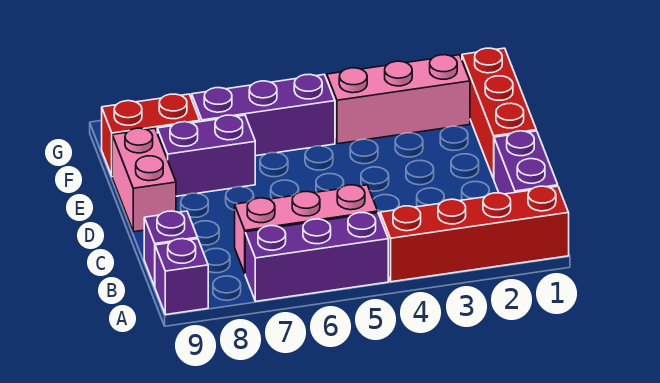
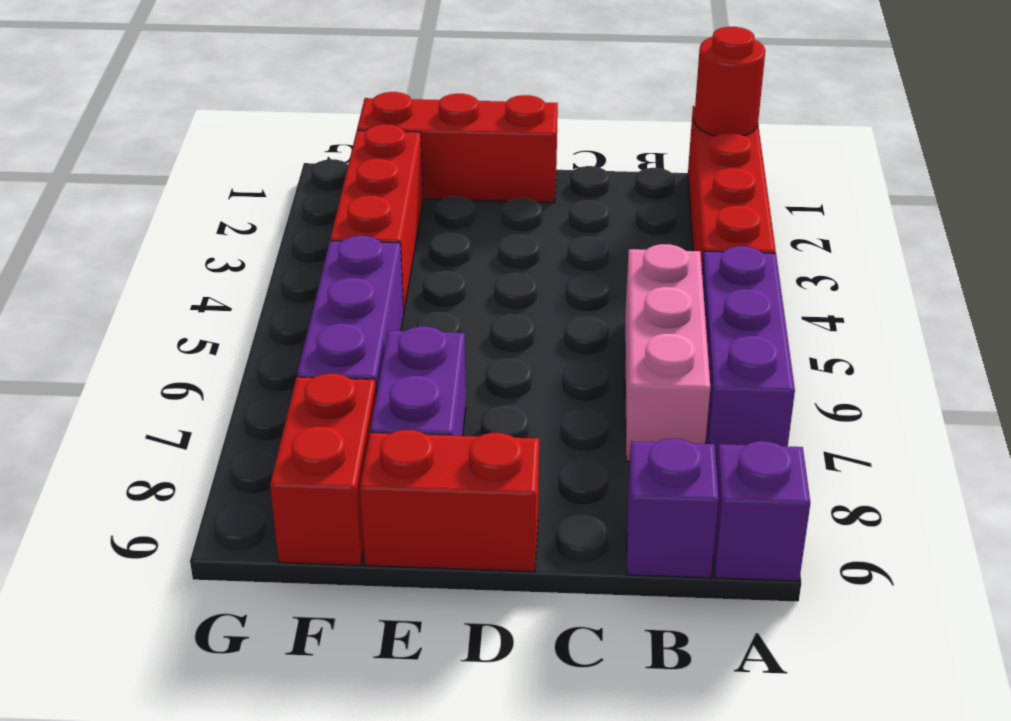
none -> red round brick A1 level 2
purple brick B1:C1 level 1 -> none
pink brick D9:E9 level 1 -> red brick D9:E9 level 1
pink brick F2:F4 level 1 -> red brick F2:F4 level 1

